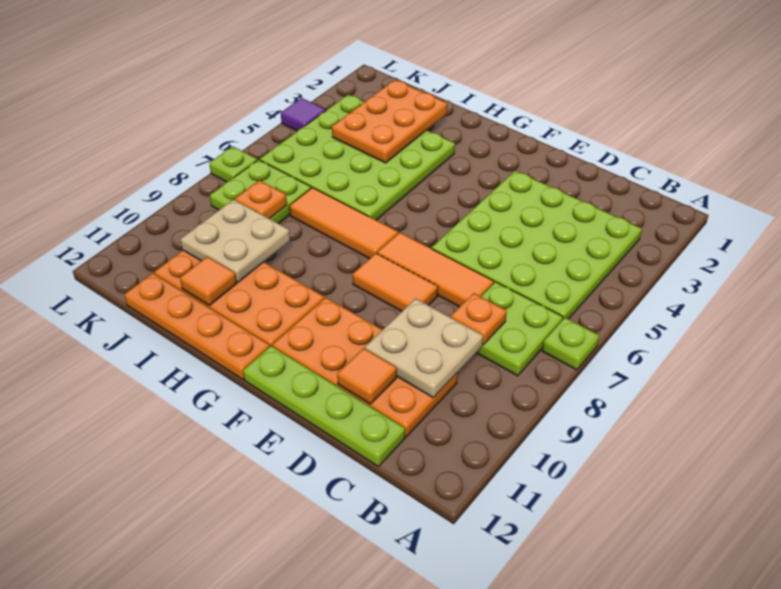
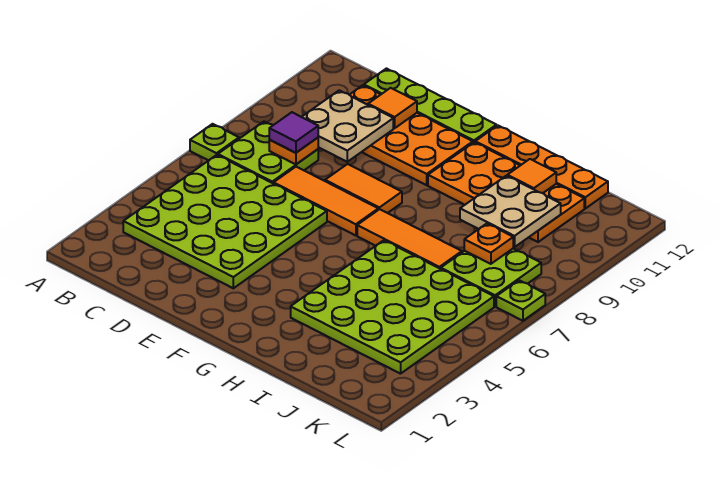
orange plate I2:J4 level 2 -> none
purple tile L4 level 1 -> purple tile C8 level 3

